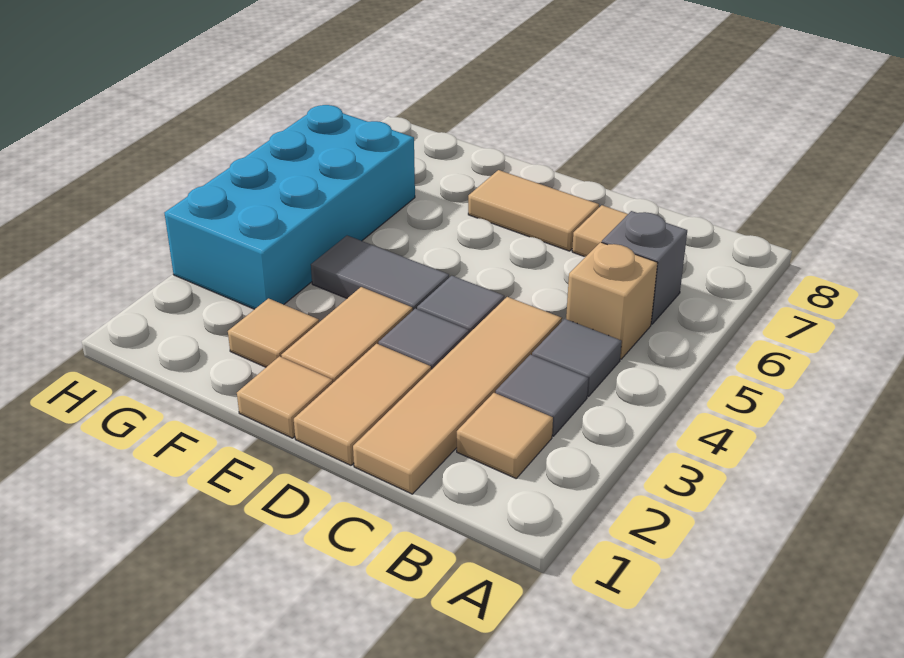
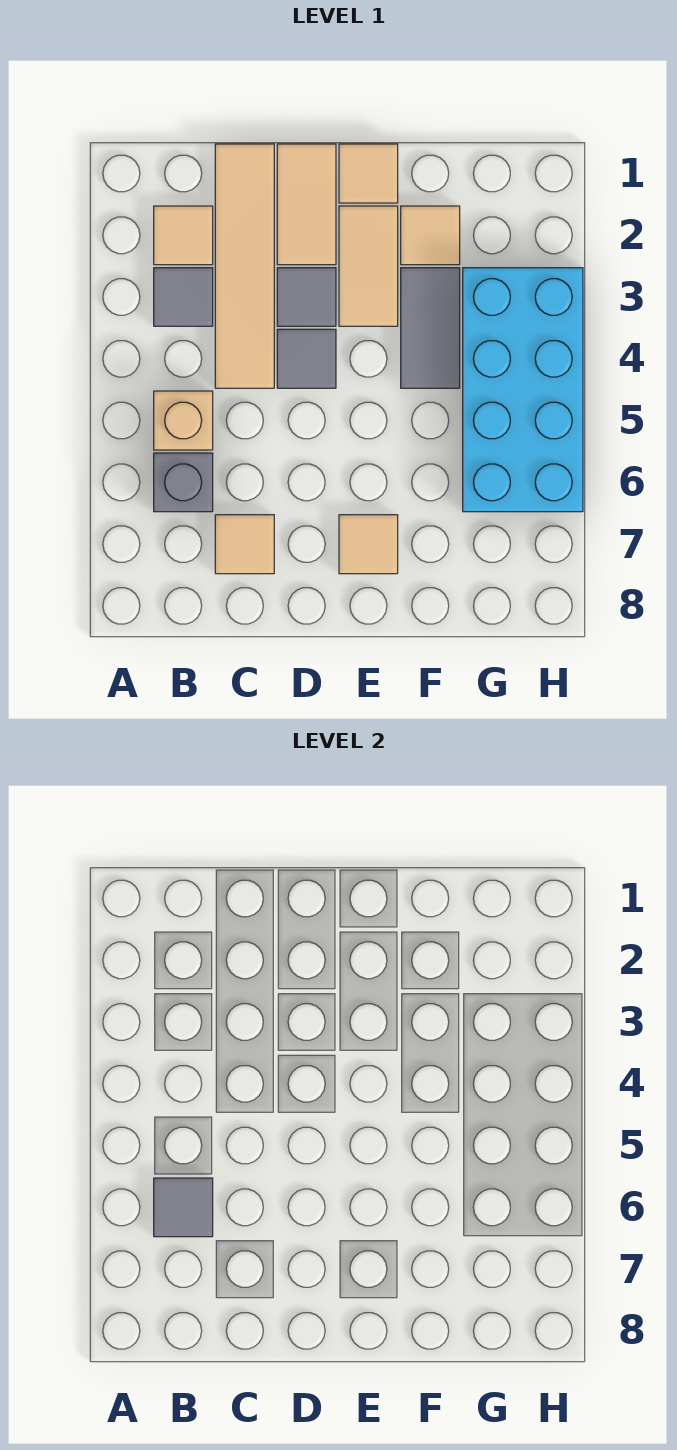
grey tile B4 level 1 -> grey tile B6 level 2
tan tile D7:E7 level 1 -> tan tile E7 level 1
grey tile E4:F4 level 1 -> grey tile F3:F4 level 1

